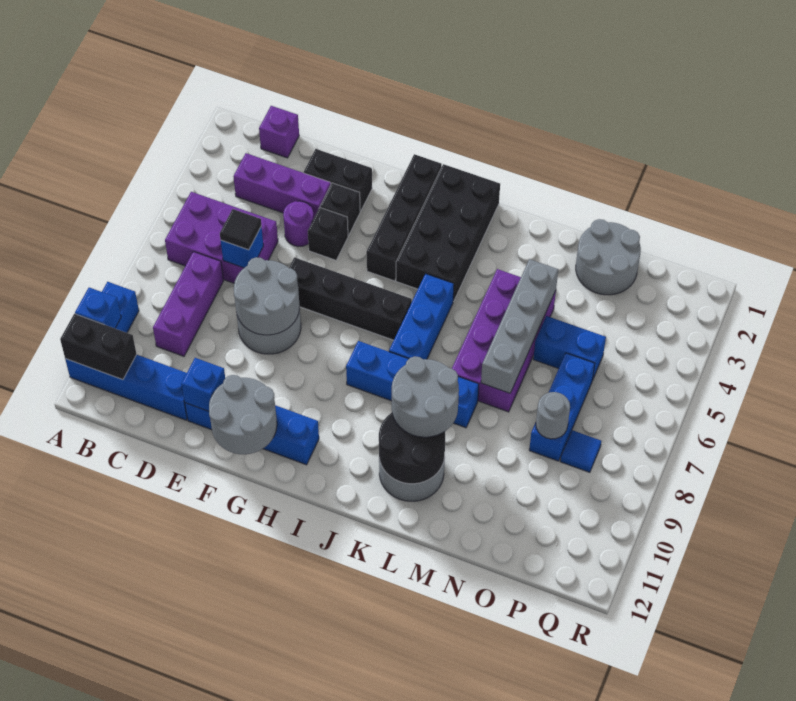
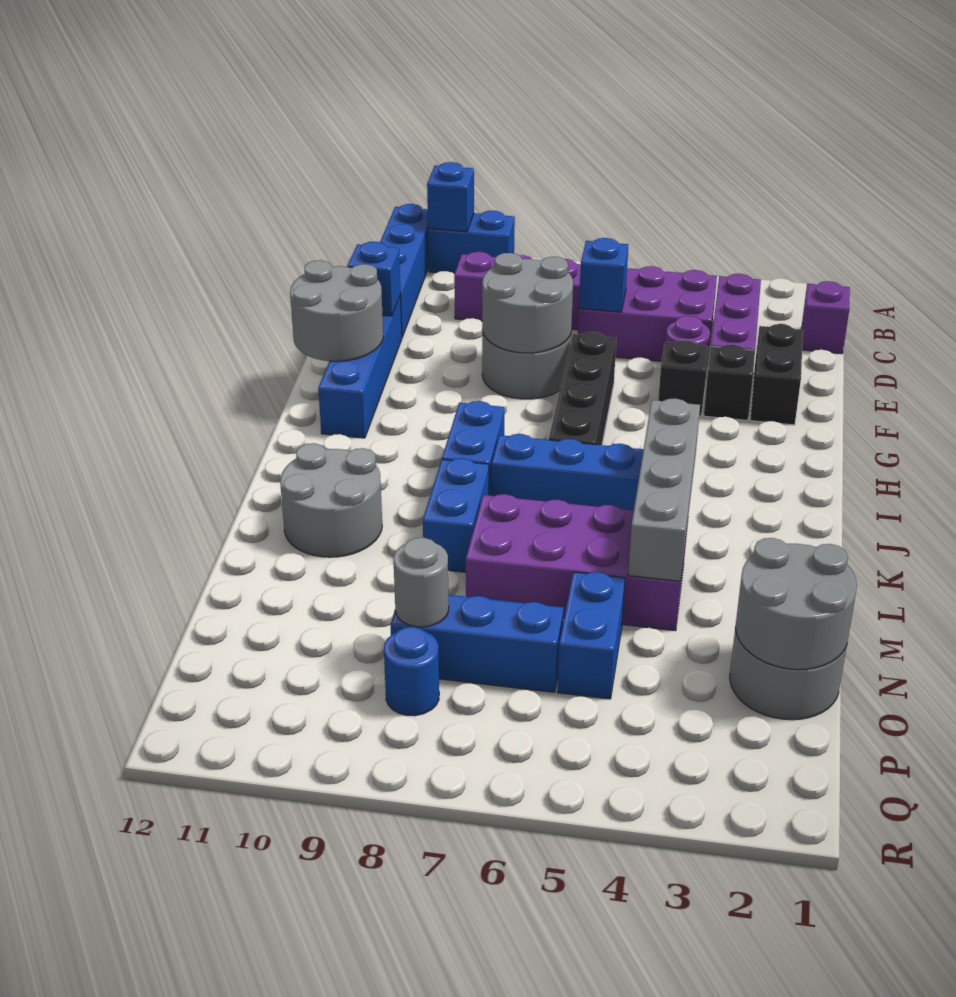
black brick A11:B11 level 2 -> none
purple brick B5:D6 level 1 -> purple brick C4:D6 level 1
black tile D6 level 3 -> none
black brick H1:H4 level 1 -> none
black brick I1:J4 level 1 -> none
grey round brick K9:L10 level 3 -> grey round brick N1:O2 level 2
black round brick K10:L11 level 2 -> none
grey brick M4:M7 level 2 -> grey brick J4:M4 level 2
blue tile P8 level 1 -> blue round brick P8 level 1

